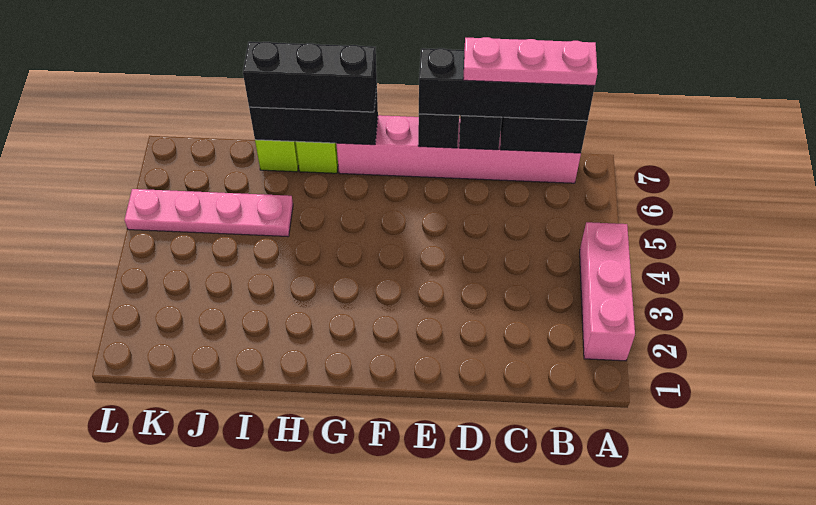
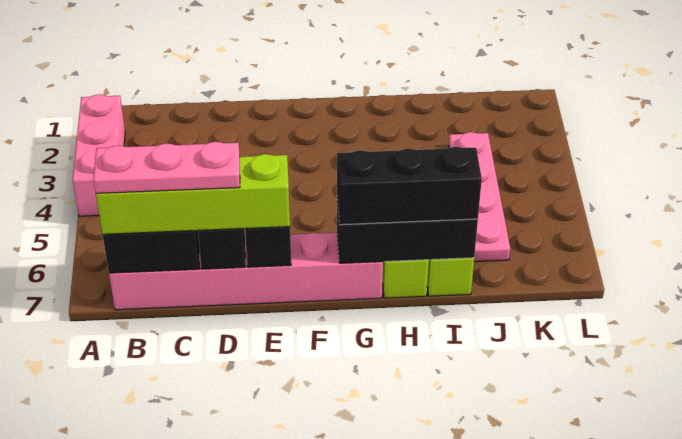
black brick B7:E7 level 3 -> lime brick B7:E7 level 3
pink plate I5:L5 level 1 -> pink plate J3:J6 level 1

